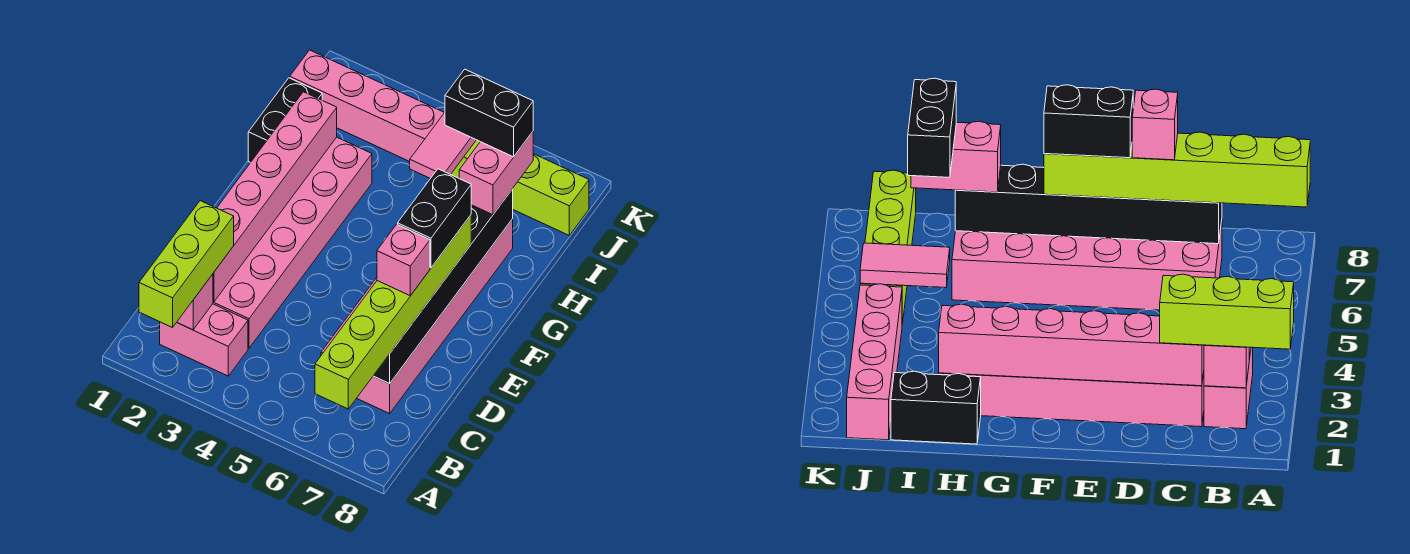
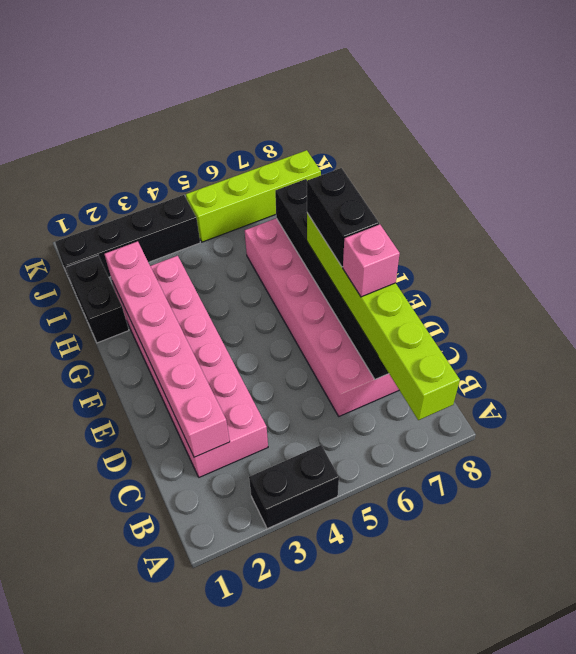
lime brick A2:C2 level 3 -> none
pink brick B2:B3 level 1 -> none
pink brick B2 level 2 -> none
pink brick H7:I7 level 3 -> none
pink tile I5:J5 level 2 -> none
black brick I6:I7 level 4 -> black brick A3:A4 level 1
pink brick J1:J4 level 1 -> black brick J1:J4 level 1

